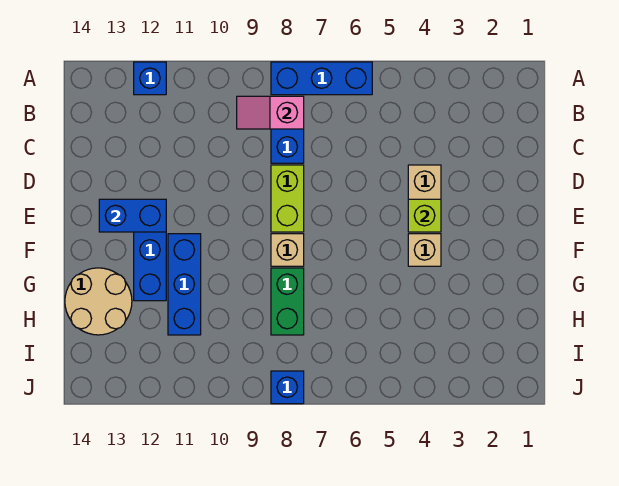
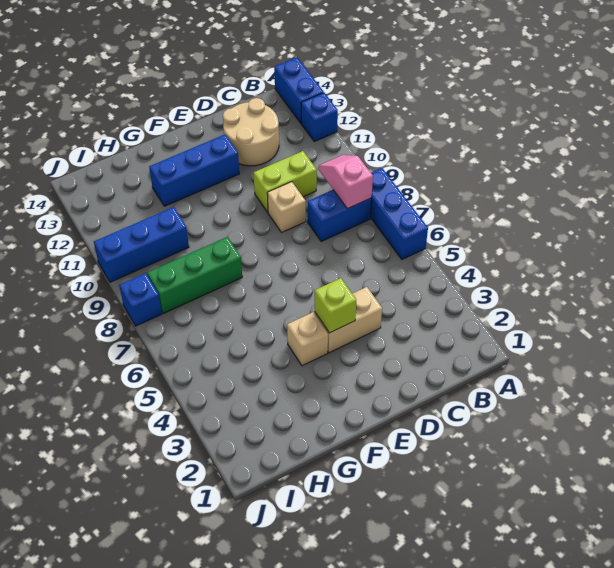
lime brick D8:E8 level 1 -> lime brick C10:D10 level 1
blue brick E12:E13 level 2 -> blue brick A13:A14 level 1
tan brick F8 level 1 -> tan brick D9 level 1
blue brick F11:H11 level 1 -> blue brick H10:J10 level 1
green brick G8:H8 level 1 -> green brick G8:I8 level 1
tan round brick G13:H14 level 1 -> tan round brick C12:D13 level 1

